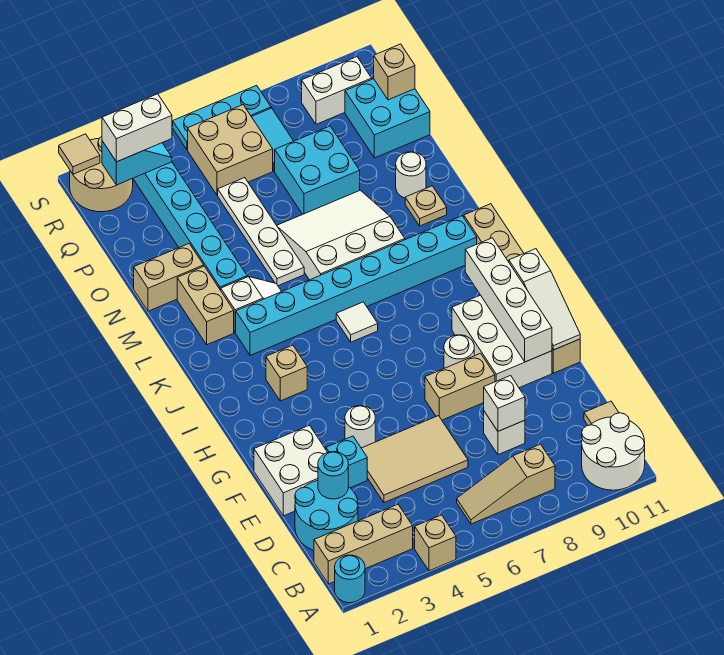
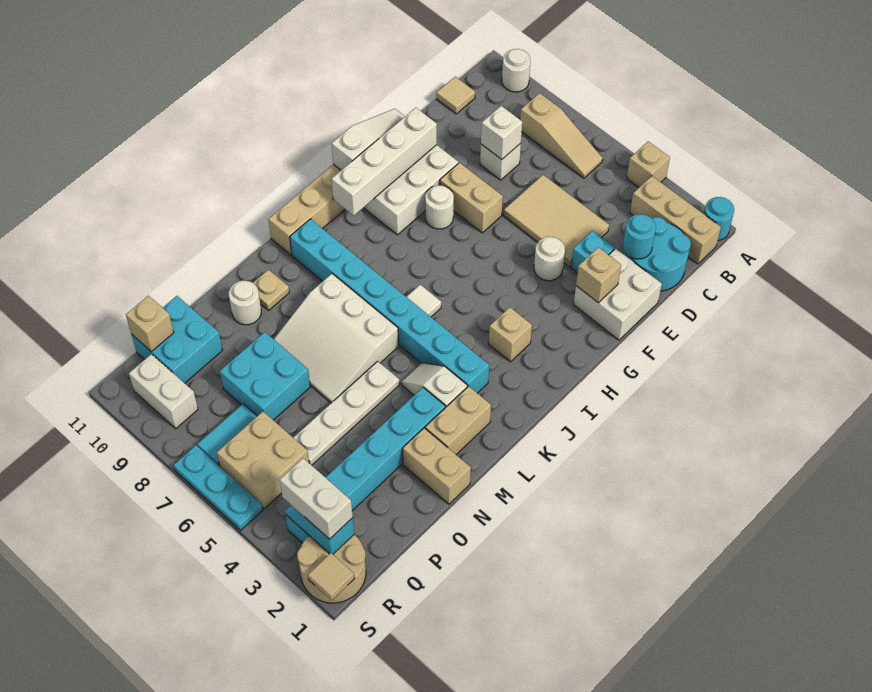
white round brick A10:B11 level 1 -> white round brick A10 level 1
none -> tan brick F2 level 2

